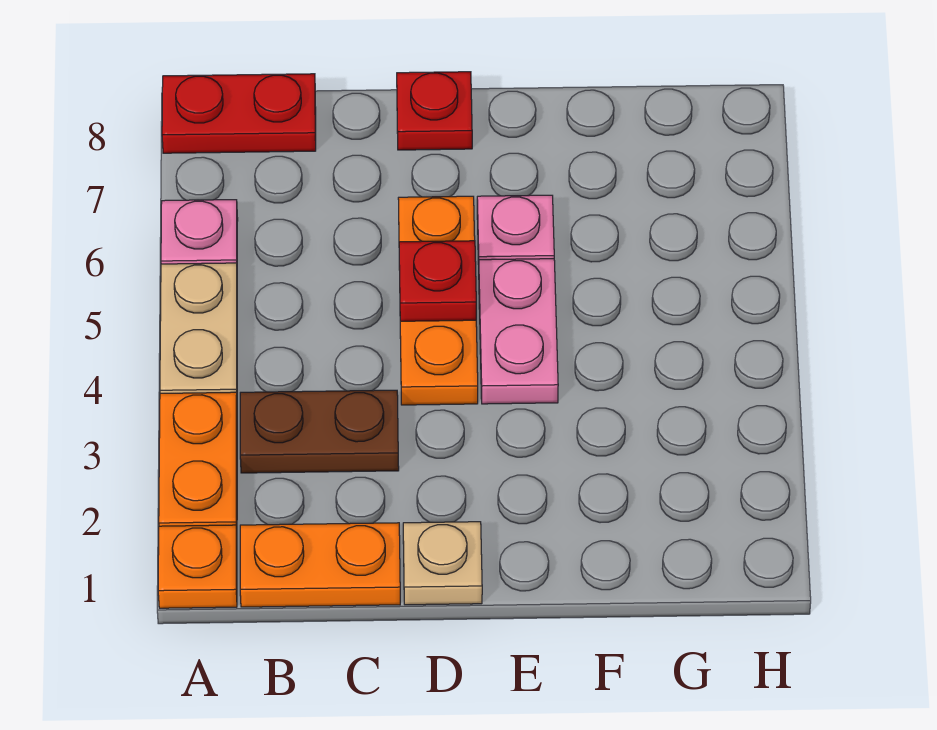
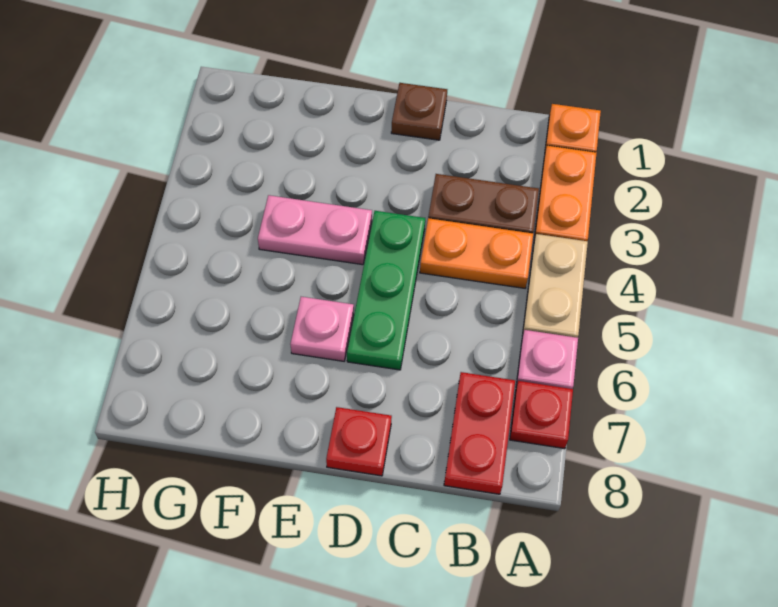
red plate A8:B8 level 1 -> red plate B7:B8 level 1
orange plate B1:C1 level 1 -> orange plate B4:C4 level 1
tan plate D1 level 1 -> brown plate D1 level 1
orange plate D4:D6 level 1 -> green plate D4:D6 level 1
red plate D5 level 2 -> red plate A7 level 1
pink plate E4:E5 level 1 -> pink plate E4:F4 level 1

